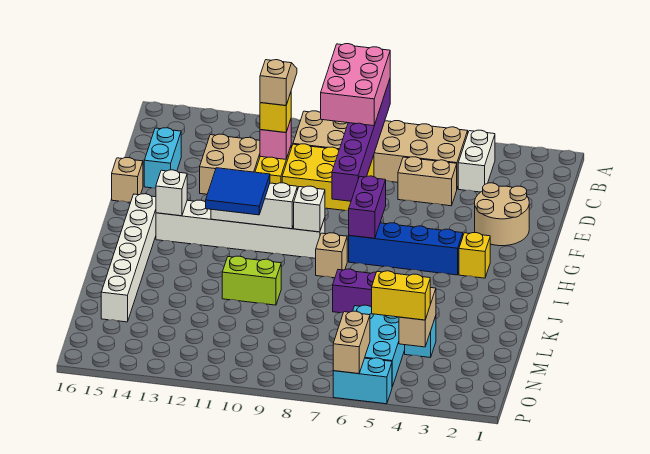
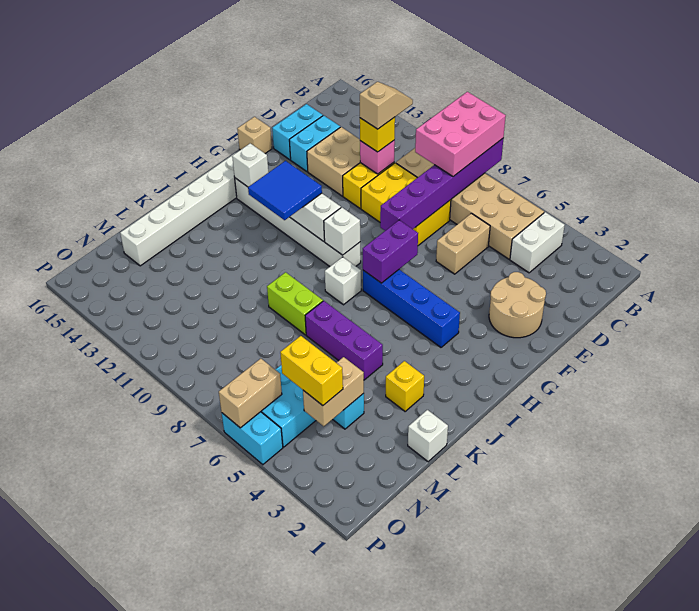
tan brick D5:D6 level 1 -> tan brick D6:E6 level 1
none -> cyan brick D14:E14 level 1
yellow brick H3 level 1 -> yellow brick K3 level 1
tan brick I8 level 1 -> white brick I8 level 1
lime brick K10:K11 level 1 -> lime brick K8:K9 level 1
none -> white brick L1 level 1

